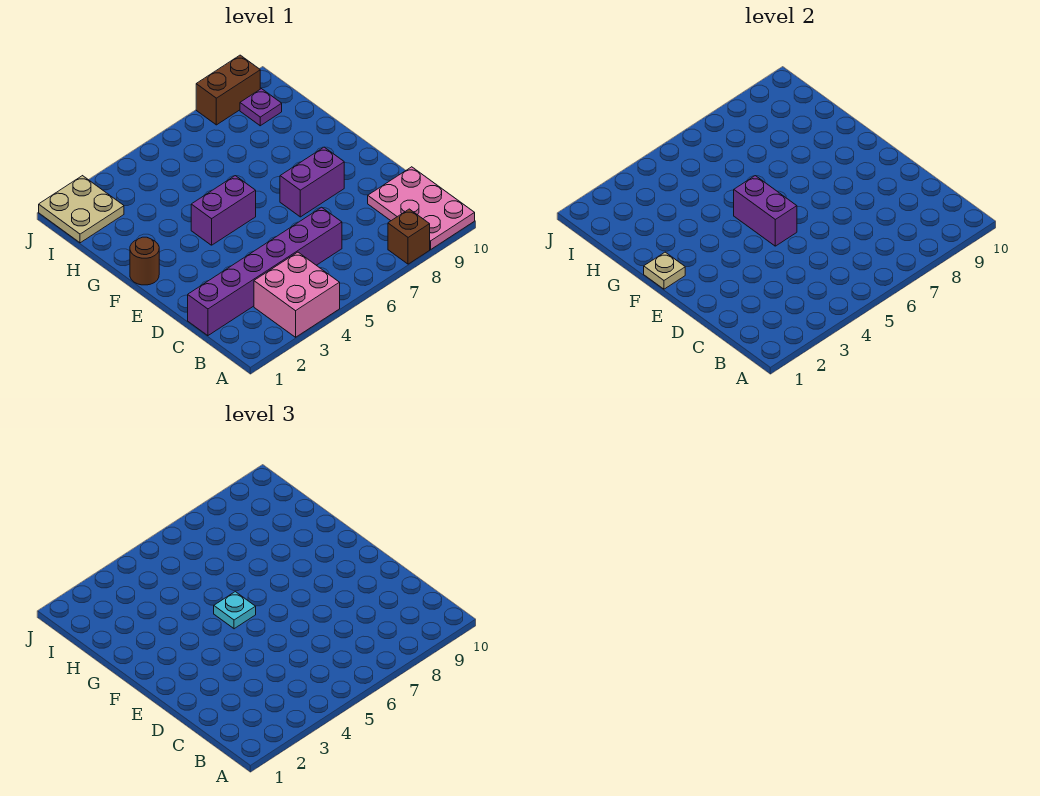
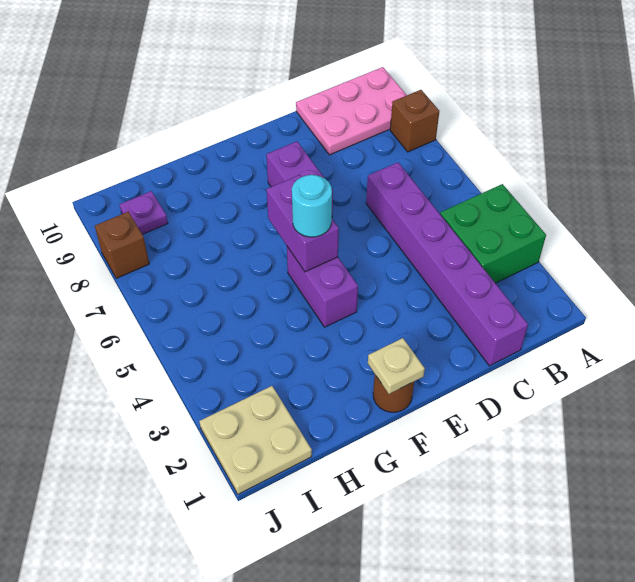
pink brick A3:B4 level 1 -> green brick A3:B4 level 1
purple brick E5:F5 level 2 -> purple brick F5:F6 level 2
cyan plate F5 level 3 -> cyan round brick F5 level 3
brown brick J8:J9 level 1 -> brown brick J8 level 1

